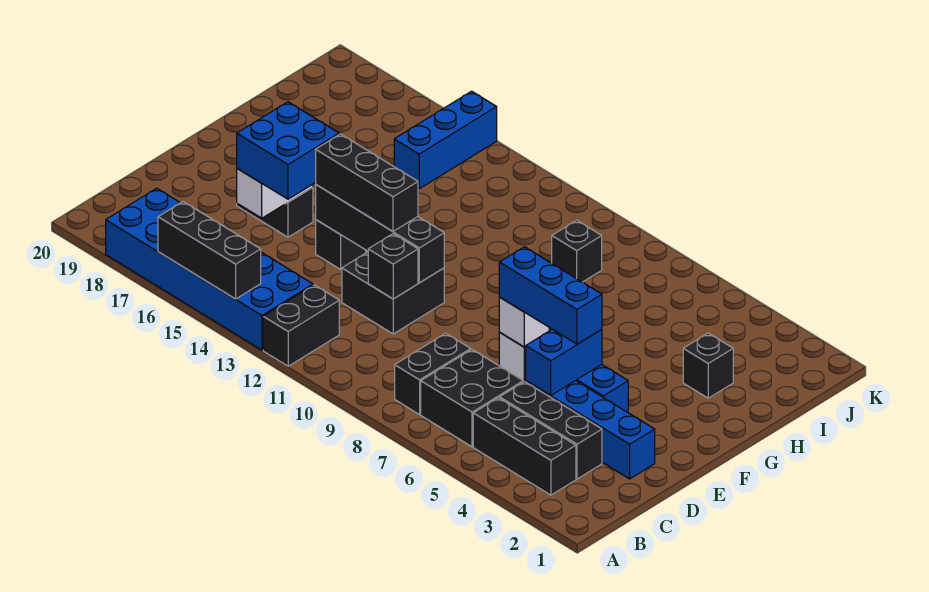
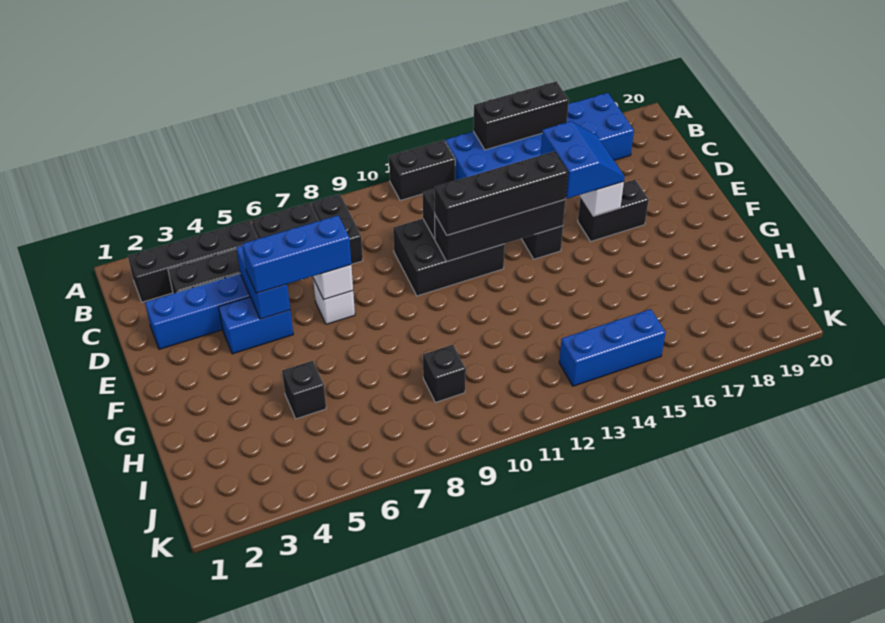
black brick A12:B12 level 1 -> black brick A11:A12 level 1
black brick B3:B5 level 1 -> black brick B2:B5 level 1
black brick D11:E12 level 1 -> black brick D10:E12 level 1
blue brick D15:E16 level 3 -> blue slope D15:E16 level 3 top 15
black brick E12:E14 level 3 -> black brick E11:E14 level 3
black brick H3 level 1 -> black brick H5 level 1
blue brick I15:K15 level 1 -> blue brick J13:J15 level 1

